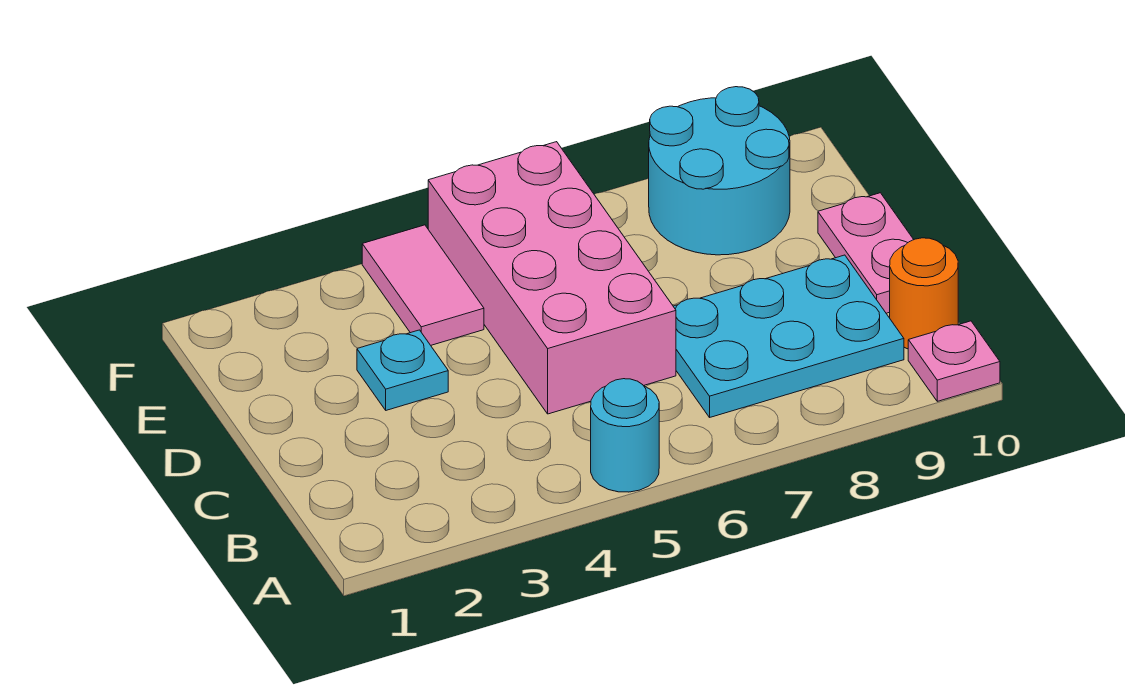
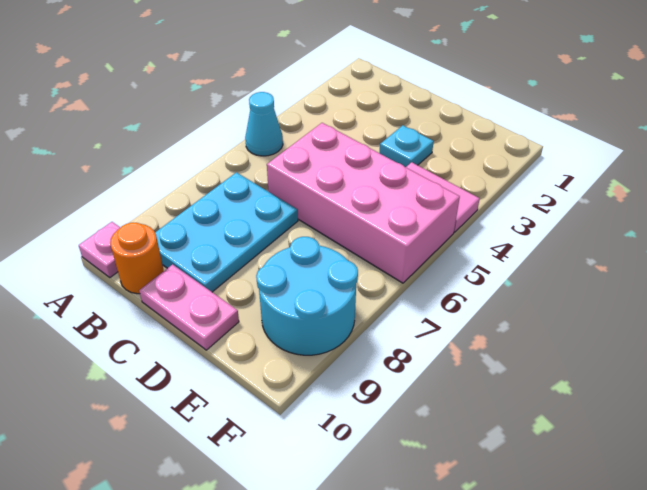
cyan round brick A5 level 1 -> cyan cone A5 level 1

